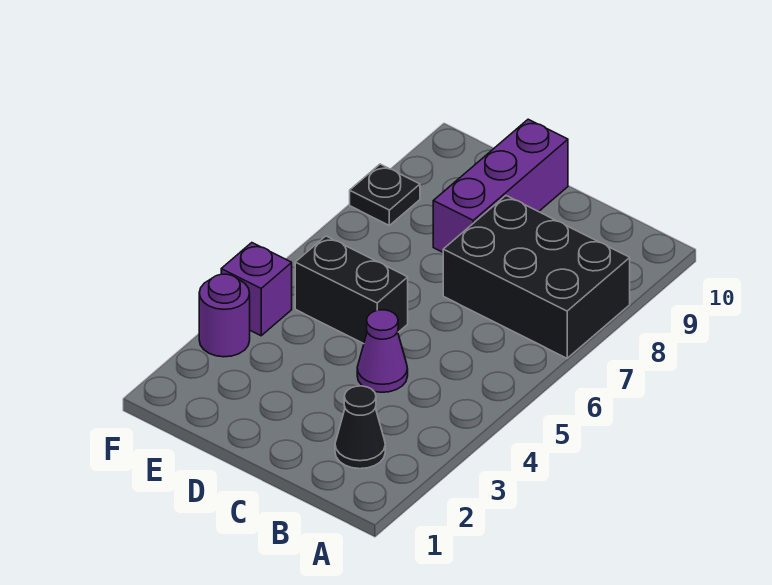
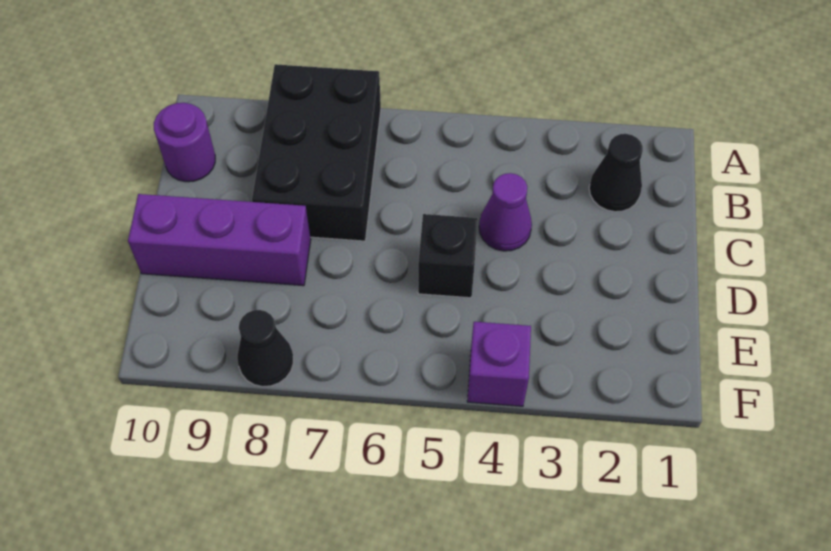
black brick D5:E5 level 1 -> black brick D5 level 1
purple round brick F3 level 1 -> purple round brick B10 level 1
black plate F8 level 1 -> black cone F8 level 1

